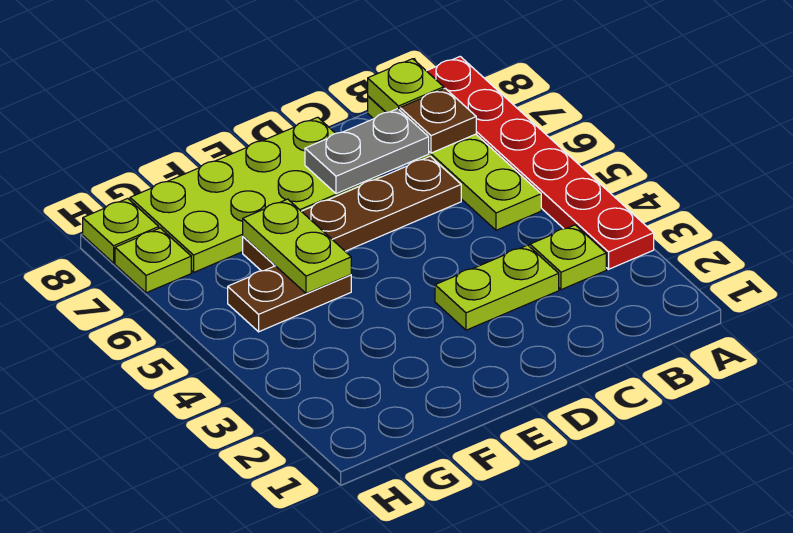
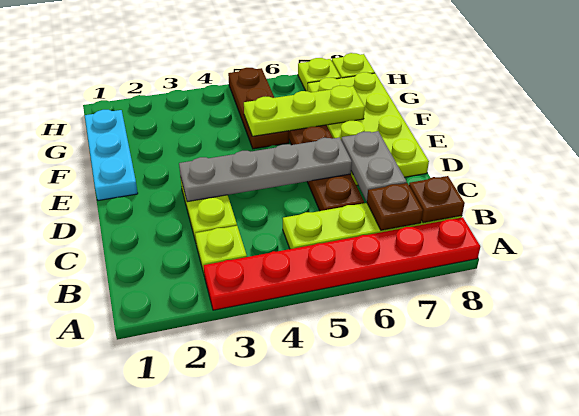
lime plate B8 level 2 -> brown plate B8 level 2
none -> grey plate D3:D6 level 2
none -> cyan plate E1:G1 level 1
brown plate F5:G5 level 1 -> brown plate F5:H5 level 1
lime plate F5:F6 level 2 -> lime plate F5:F7 level 2

